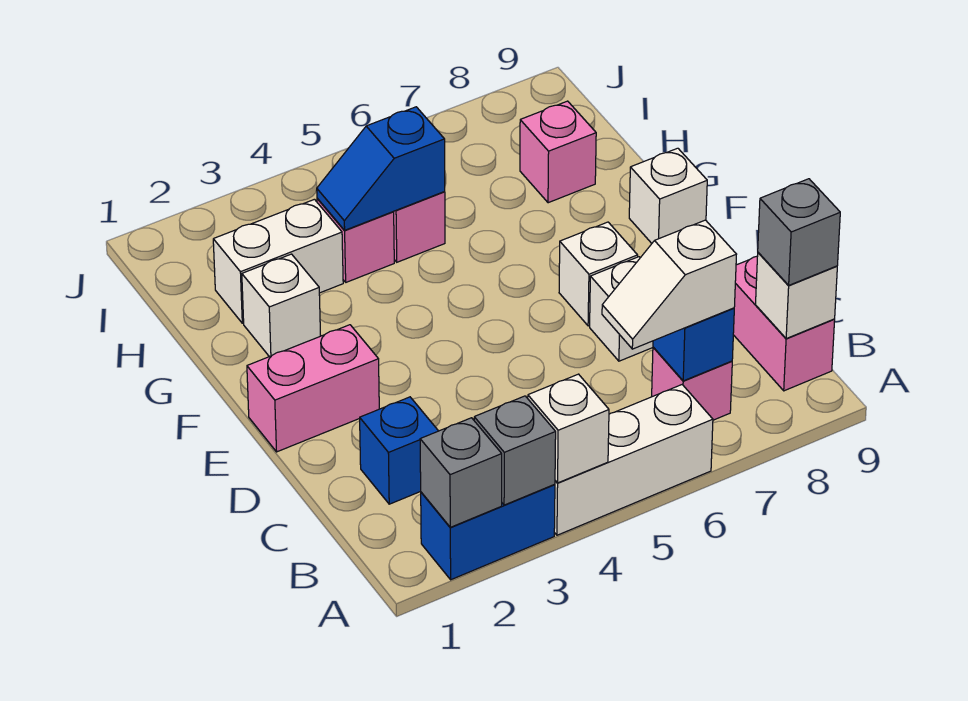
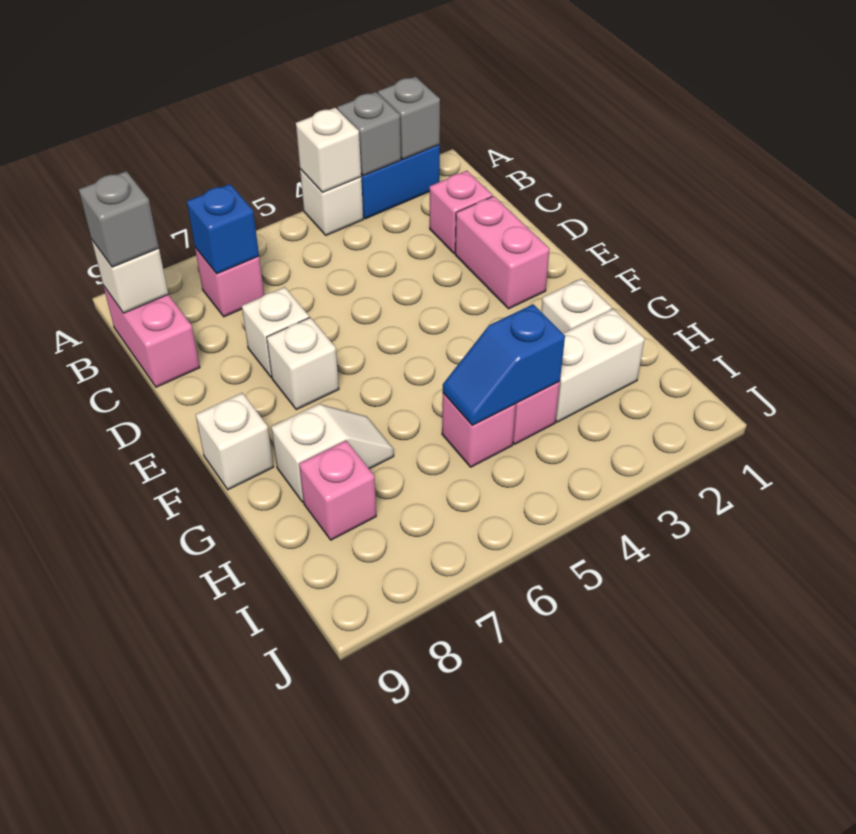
white brick A4:A6 level 1 -> white brick A4 level 1
white slope B6:B7 level 3 top 7 -> white slope G7:G8 level 1 top 8
blue brick C2 level 1 -> pink brick C2 level 1
pink brick E1:E2 level 1 -> pink brick D2:E2 level 1
blue slope H4:H5 level 2 top 5 -> blue slope H4:H5 level 2 top 4

